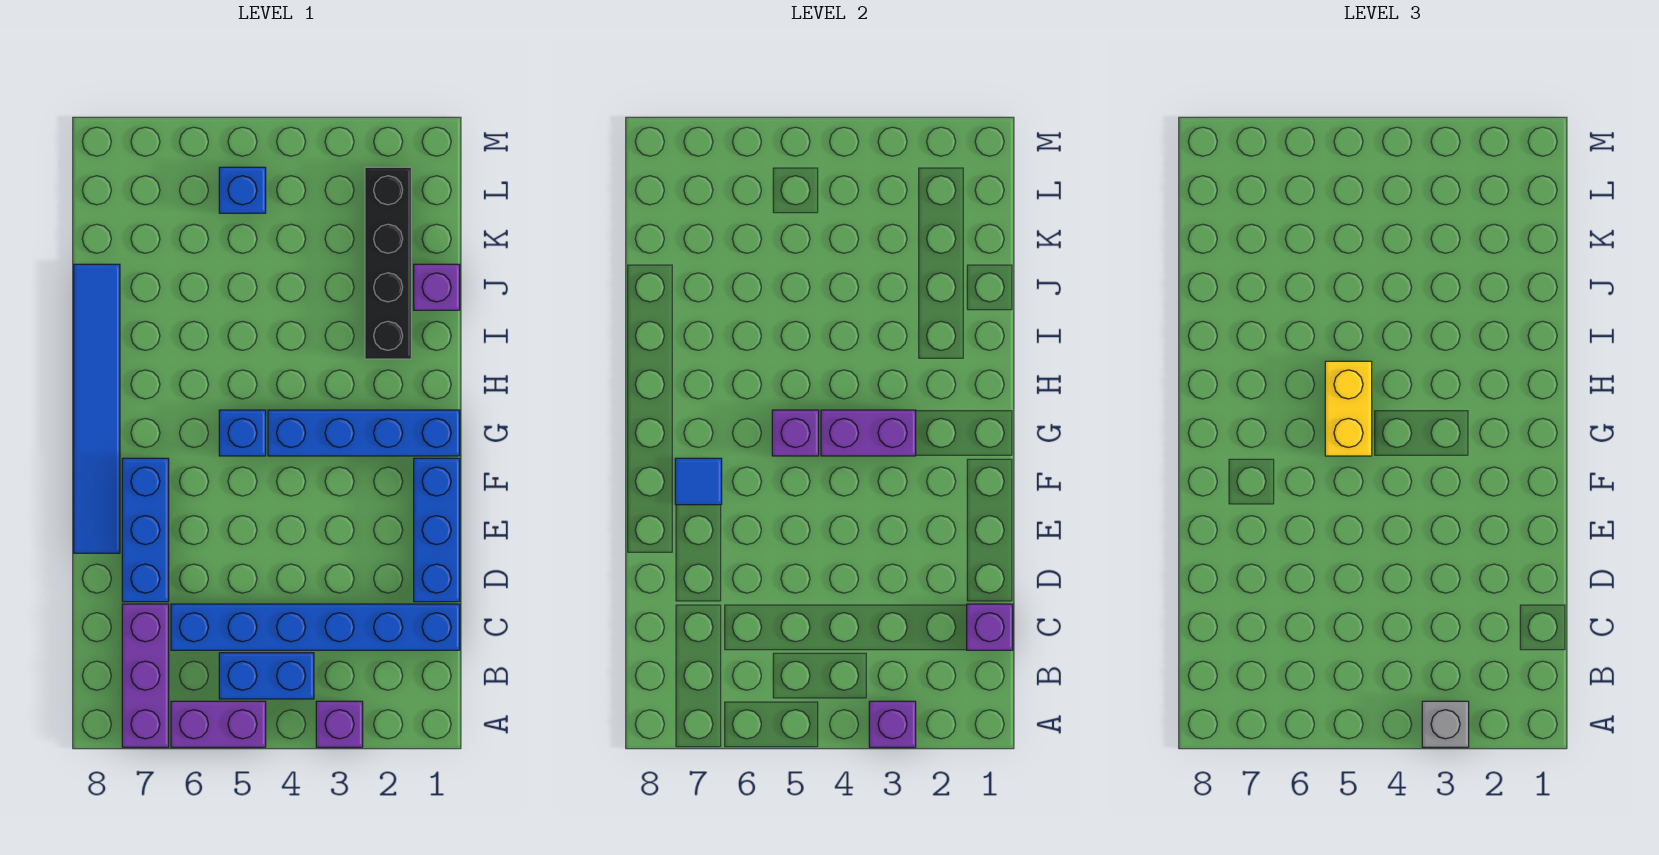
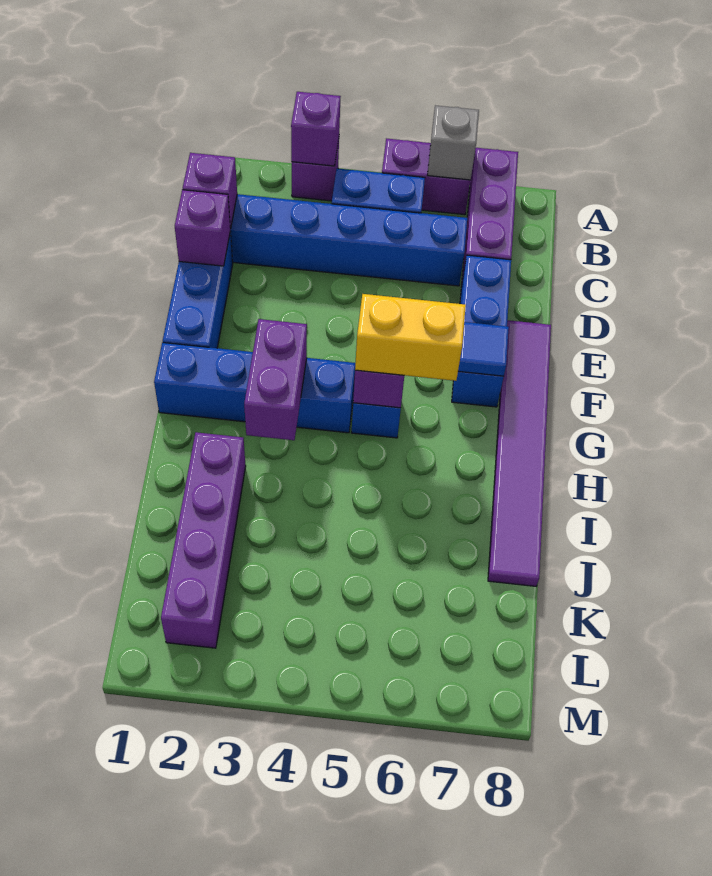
grey brick A3 level 3 -> grey brick A6 level 2
blue tile E8:J8 level 1 -> purple tile E8:J8 level 1
purple brick G3:G4 level 2 -> purple brick G3:H3 level 2
yellow brick G5:H5 level 3 -> yellow brick G5:G6 level 3
black brick I2:L2 level 1 -> purple brick I2:L2 level 1
purple brick J1 level 1 -> purple brick D1 level 2
blue brick L5 level 1 -> none

